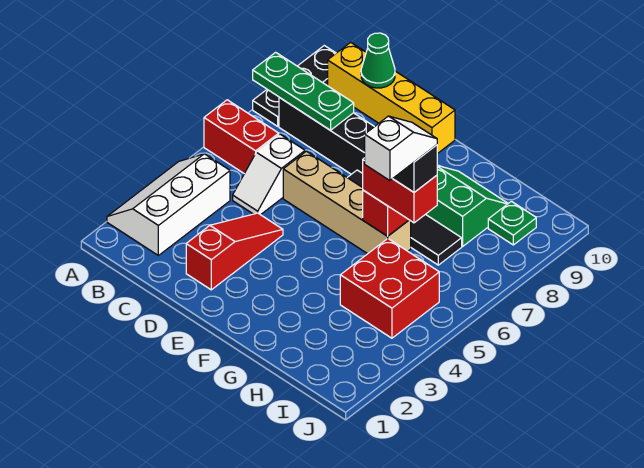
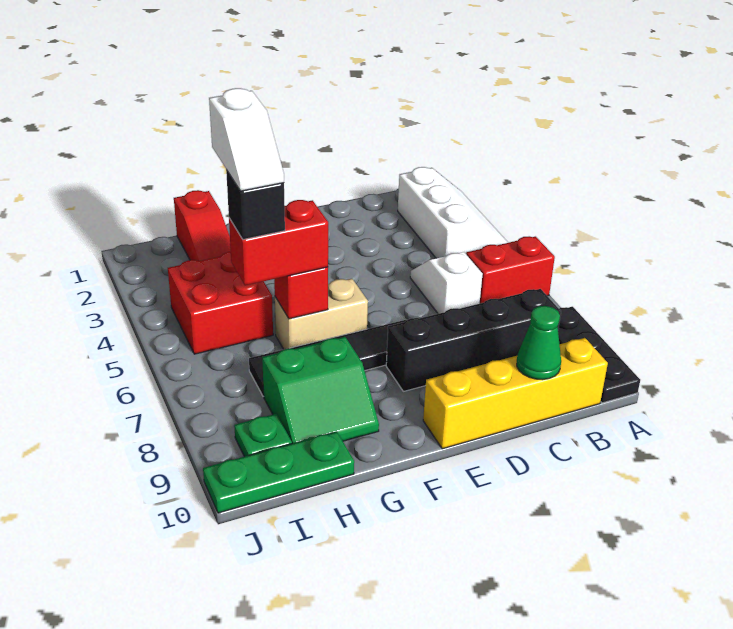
green plate A8:C8 level 2 -> green plate H10:J10 level 1
red slope D2:D4 level 1 top 2 -> red slope H1:H3 level 1 top 1
tan brick D6:G6 level 1 -> tan brick F6:G6 level 1

